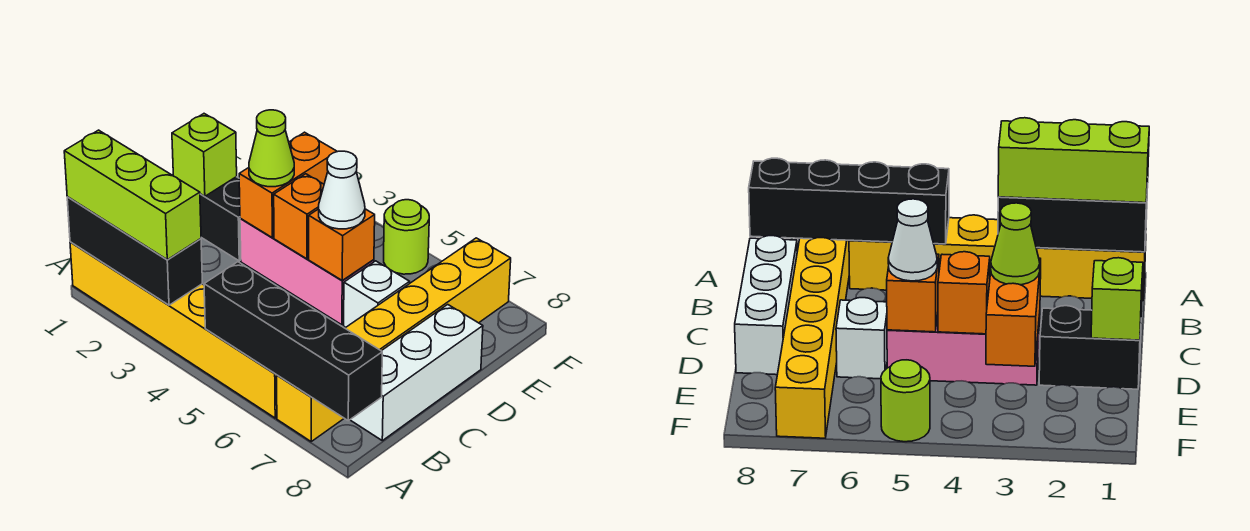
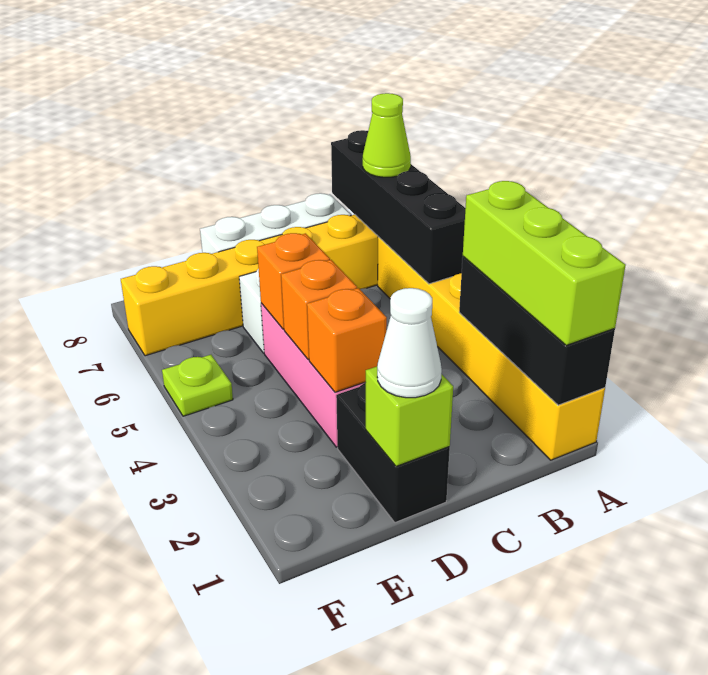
orange brick D3:E3 level 2 -> orange brick D3 level 2
lime cone D3 level 3 -> lime cone A7 level 3
white cone D5 level 3 -> white cone D1 level 3
lime round brick F5 level 1 -> lime plate F5 level 1

